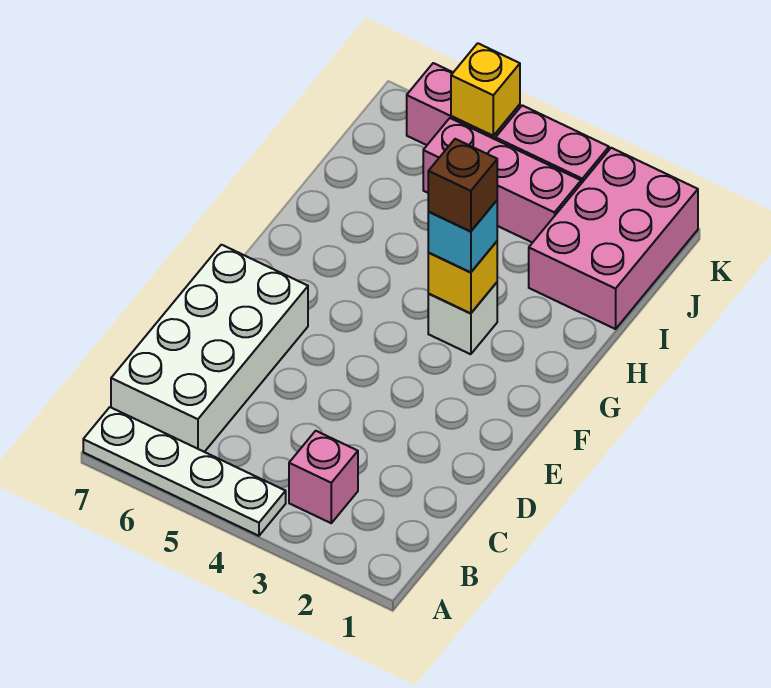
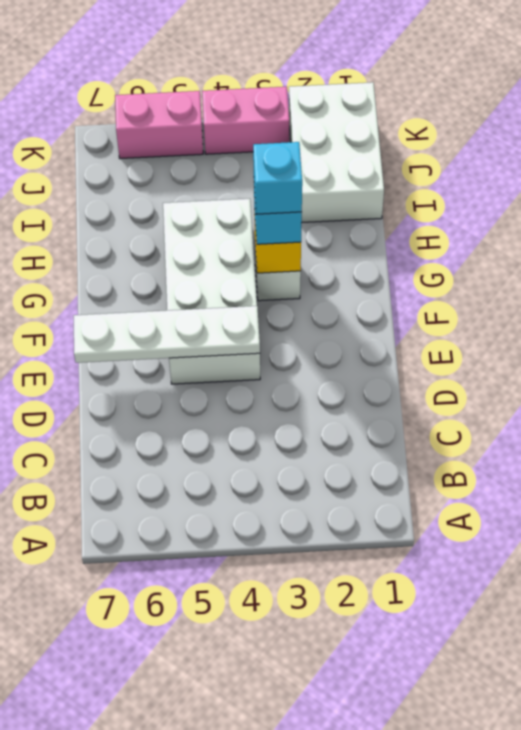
white plate A4:A7 level 1 -> white plate E4:E7 level 2
pink brick B3 level 1 -> none
white brick B6:E7 level 1 -> white brick E4:H5 level 1
brown brick G3 level 4 -> cyan brick G3 level 4
pink brick I1:K2 level 1 -> white brick I1:K2 level 1
pink brick J3:J5 level 1 -> none
yellow brick K5 level 2 -> none

